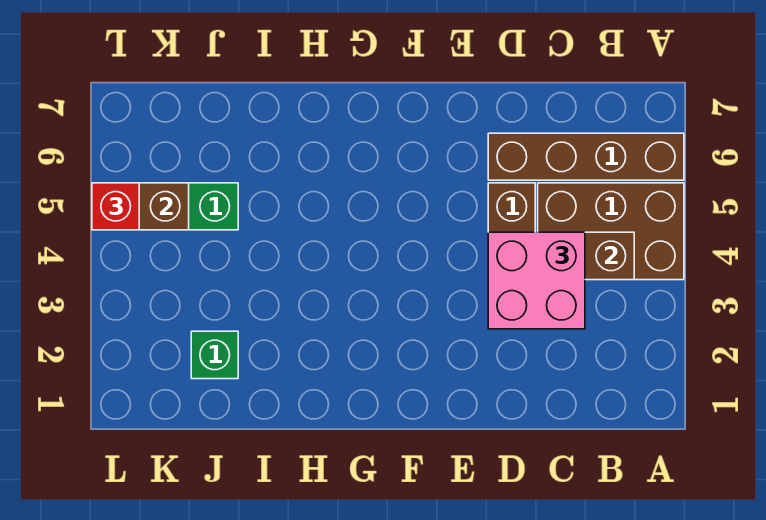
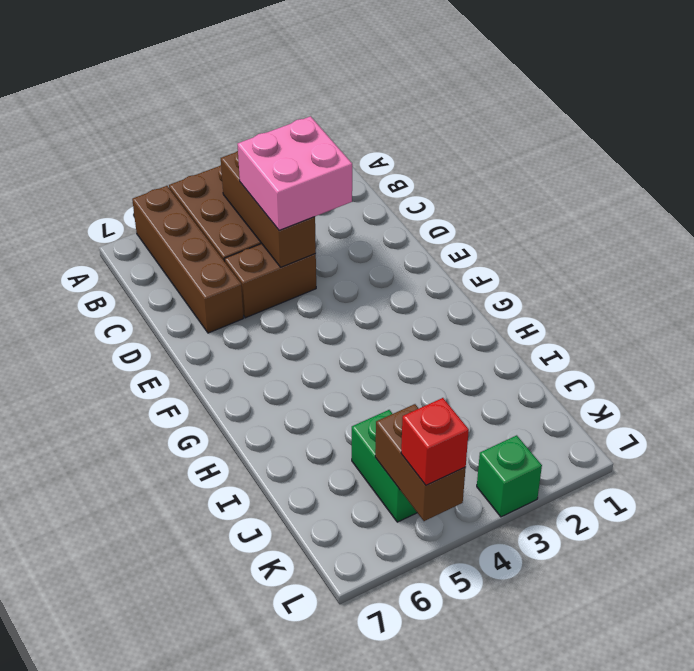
green brick J2 level 1 -> green brick L3 level 1

